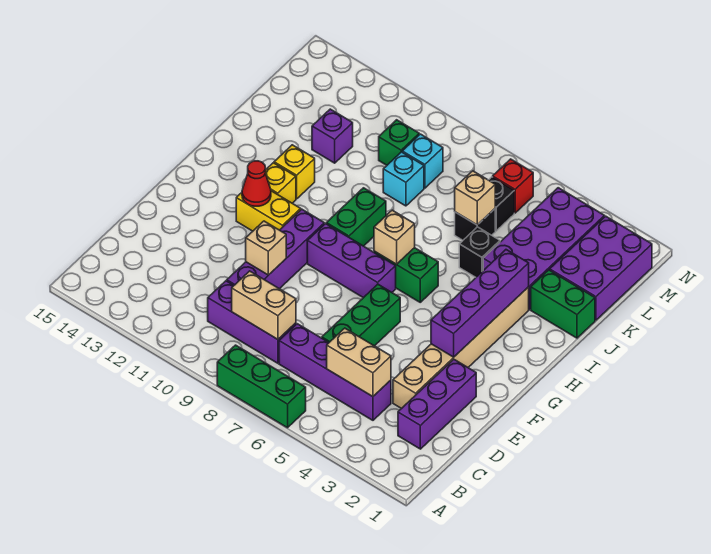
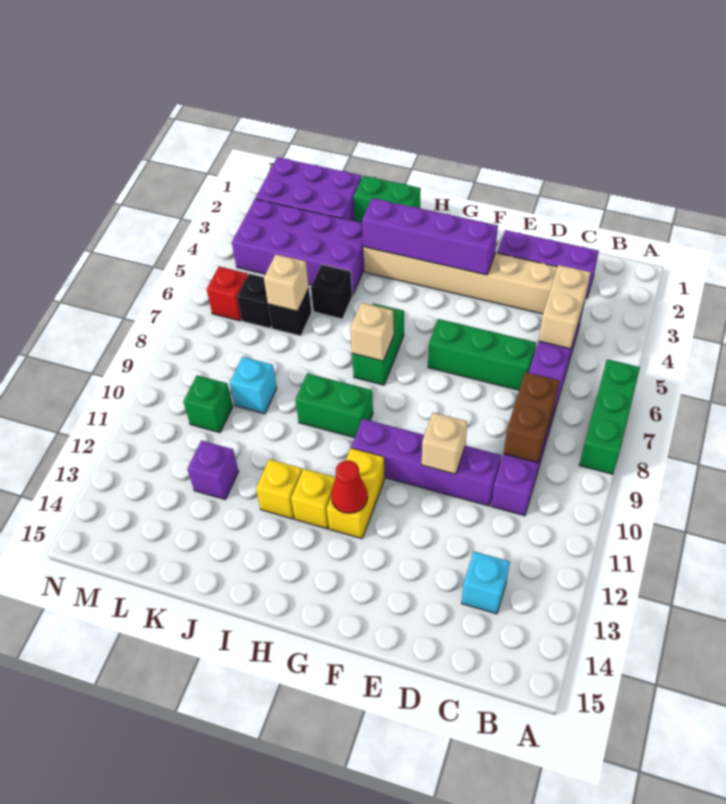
tan brick C8:C9 level 2 -> brown brick C8:C9 level 2
purple brick G7:G9 level 1 -> none
green brick J1:J2 level 1 -> green brick I1:J1 level 1
cyan brick L9 level 1 -> cyan brick C13 level 1

